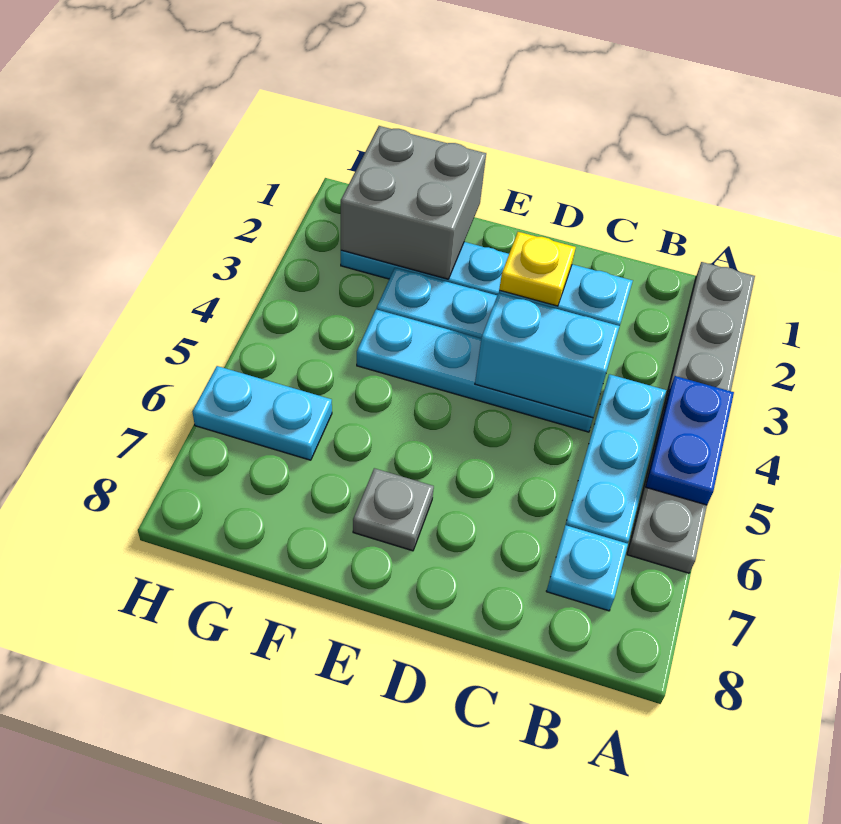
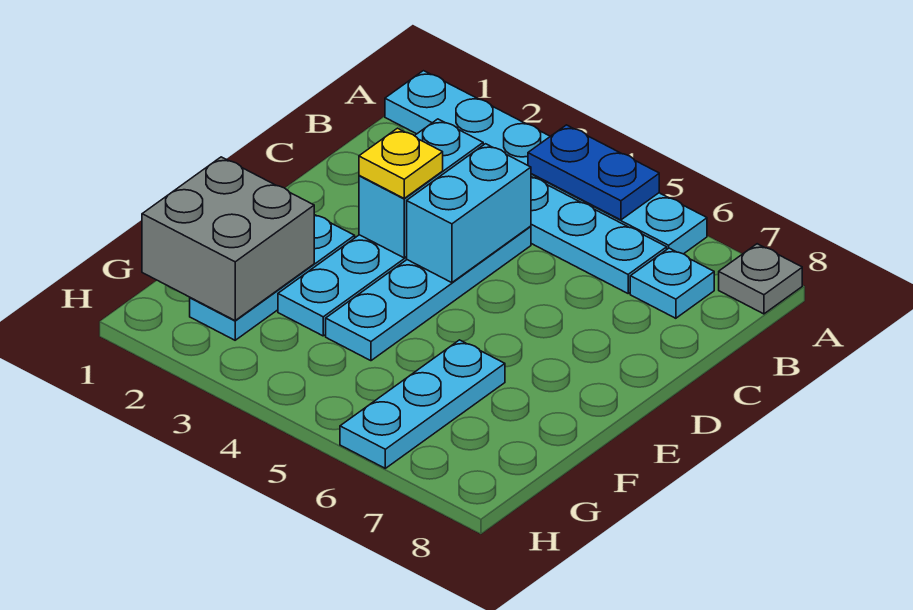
grey plate A1:A6 level 1 -> cyan plate A1:A6 level 1
grey plate E7 level 1 -> grey plate A8 level 1
cyan plate G6:H6 level 1 -> cyan plate F6:H6 level 1

